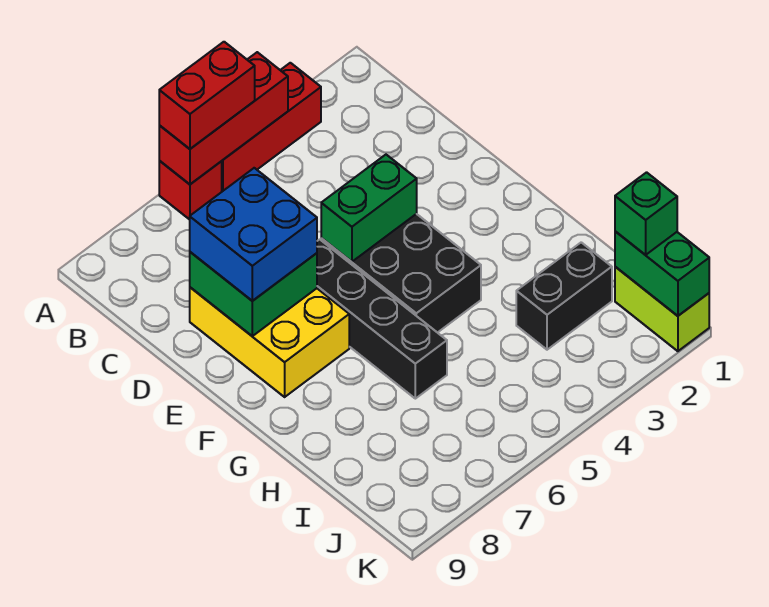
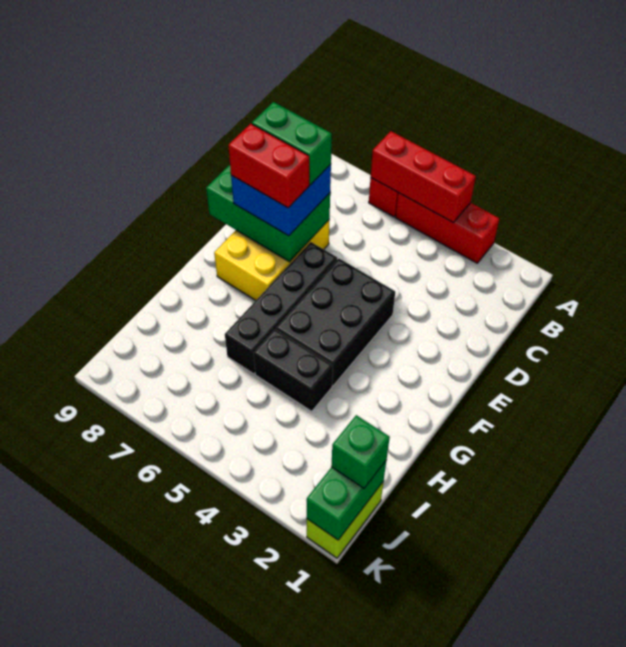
red brick A5:A6 level 3 -> red brick E7:E8 level 4
green brick D7:E8 level 2 -> green brick D7:E9 level 2
green brick E4:E5 level 2 -> green brick D7:D8 level 4
black brick I2:I3 level 1 -> black brick H4:H5 level 1

